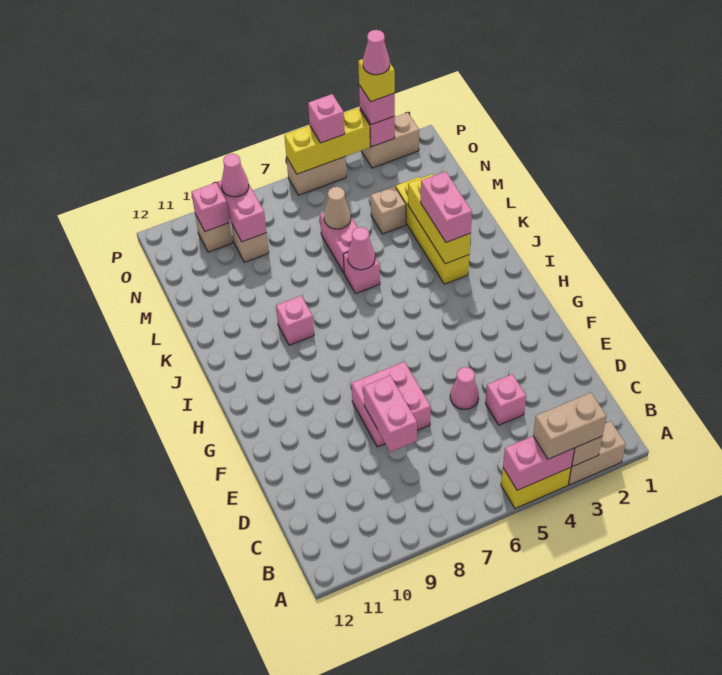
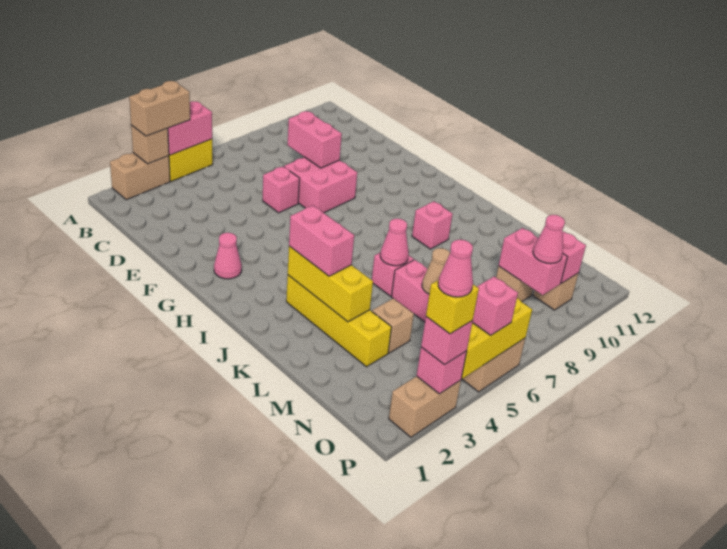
pink brick D4 level 1 -> pink brick E6 level 1
pink cone E5 level 1 -> pink cone G2 level 1

